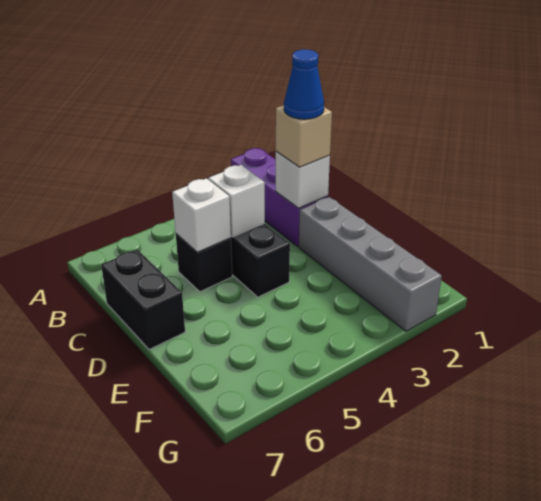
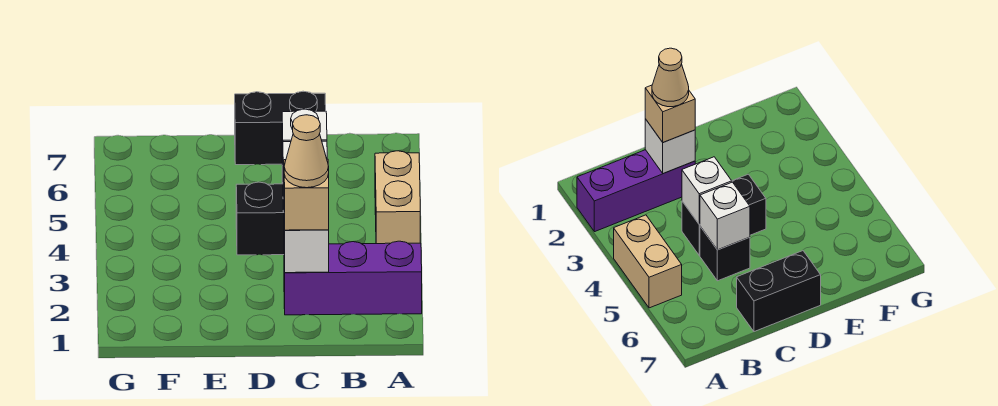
none -> tan brick A4:A5 level 1
blue cone C2 level 4 -> tan cone C2 level 4
grey brick D2:G2 level 1 -> none

